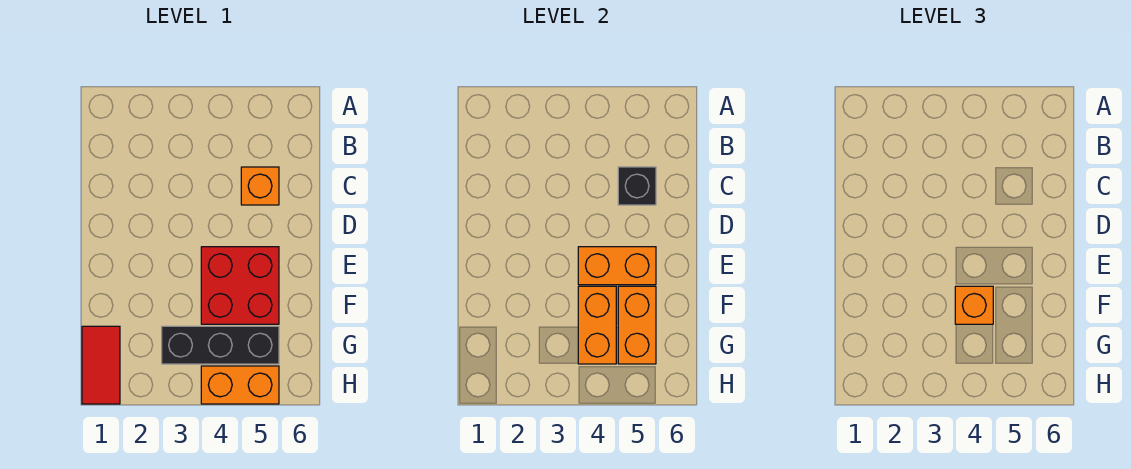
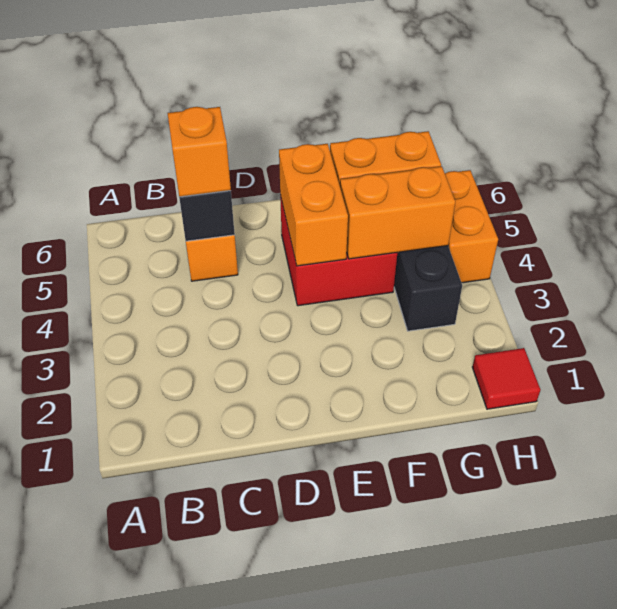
orange brick F4 level 3 -> orange brick C5 level 3
red tile G1:H1 level 1 -> red tile H1 level 1

